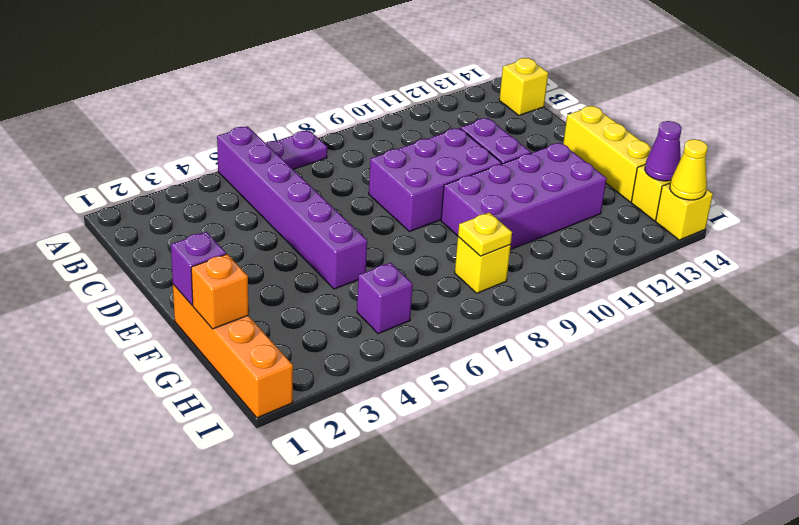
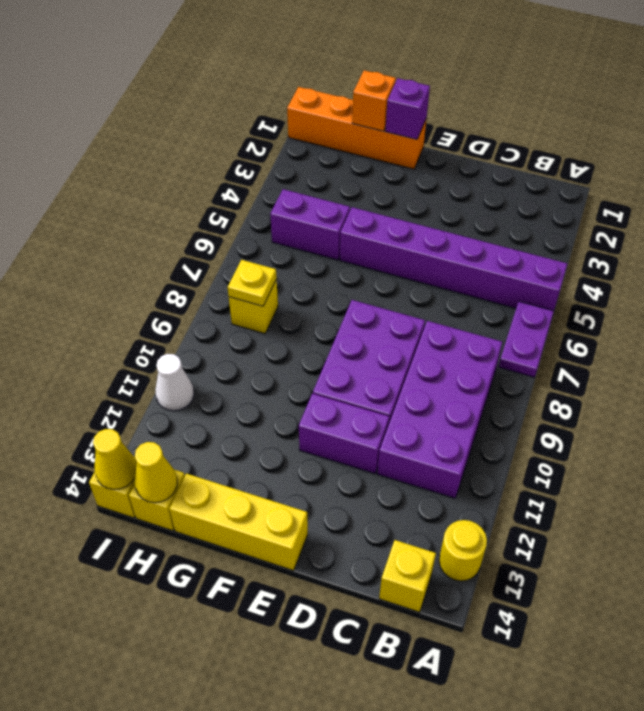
none -> yellow round brick A13 level 1
purple brick F9:G12 level 1 -> purple brick B8:C11 level 1
purple brick H5 level 1 -> purple brick G5:H5 level 1
purple cone H14 level 2 -> yellow cone H14 level 2
none -> white cone I11 level 1

